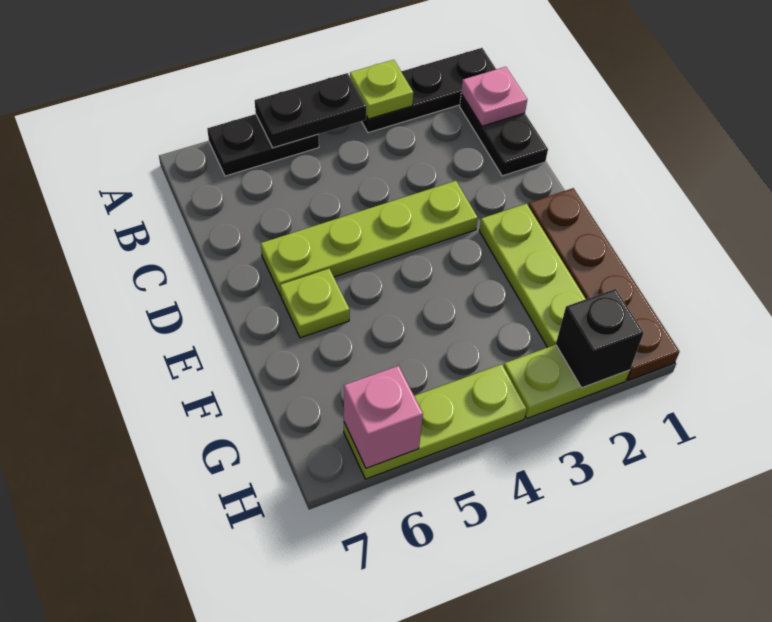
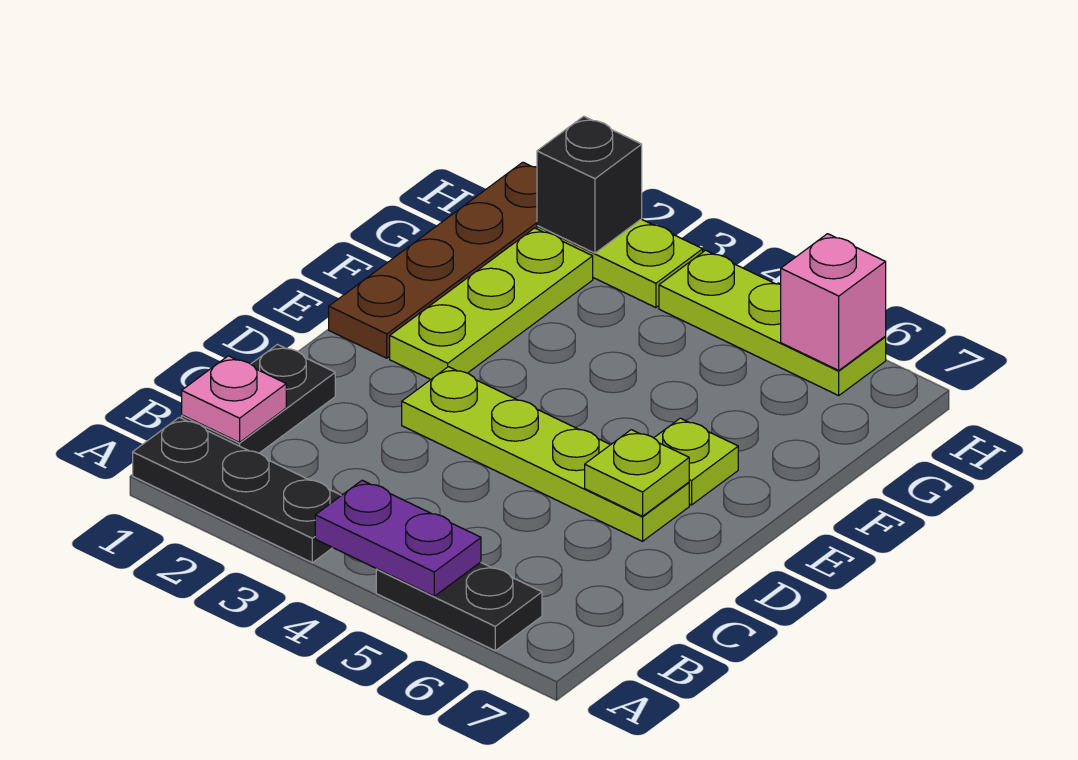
lime plate A3 level 2 -> lime plate D6 level 2
black plate A4:A5 level 2 -> purple plate A4:A5 level 2

